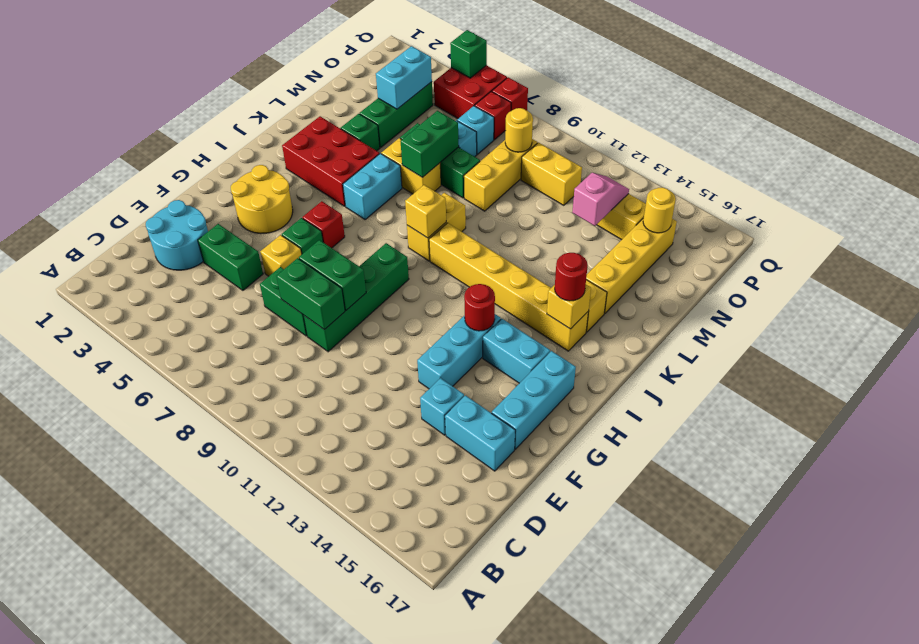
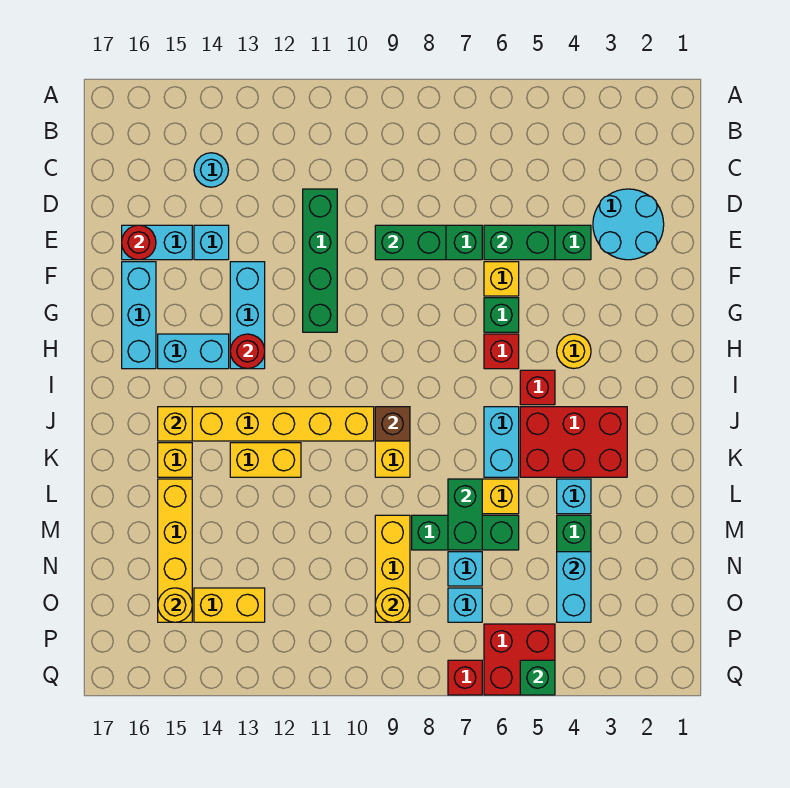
none -> cyan round brick C14 level 1
green brick E9:H9 level 1 -> green brick D11:G11 level 1
green brick F8:F9 level 2 -> green brick E5:E6 level 2
yellow round brick G3:H4 level 1 -> yellow round brick H4 level 1
yellow brick J9 level 2 -> brown brick J9 level 2
red round brick J15 level 3 -> red round brick E16 level 2
green brick L4 level 1 -> cyan brick L4 level 1
pink slope N13:O13 level 2 top N -> none
yellow brick O10:O11 level 1 -> yellow brick K12:K13 level 1
red brick P7 level 1 -> red brick I5 level 1

